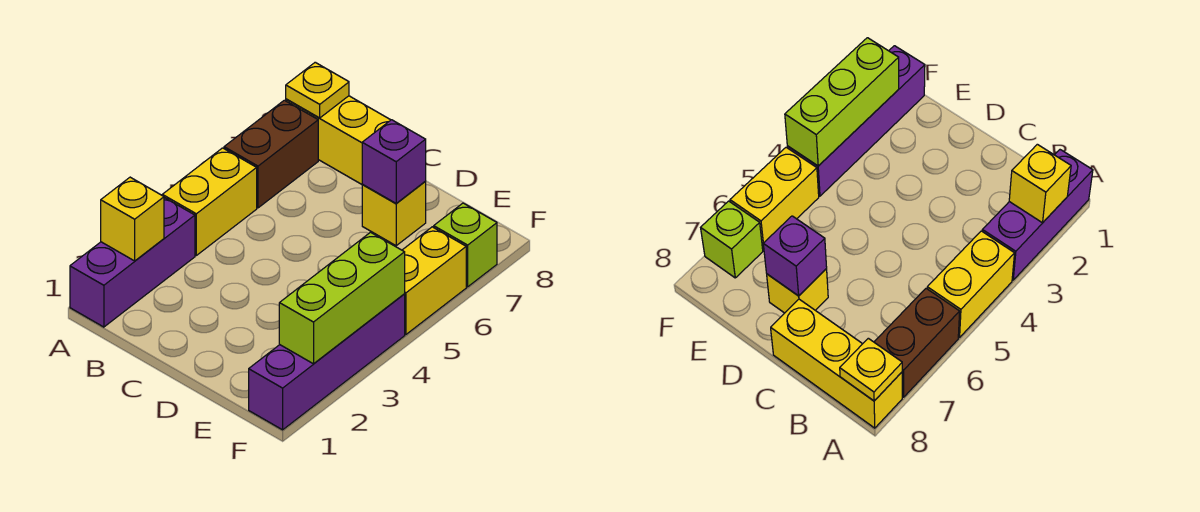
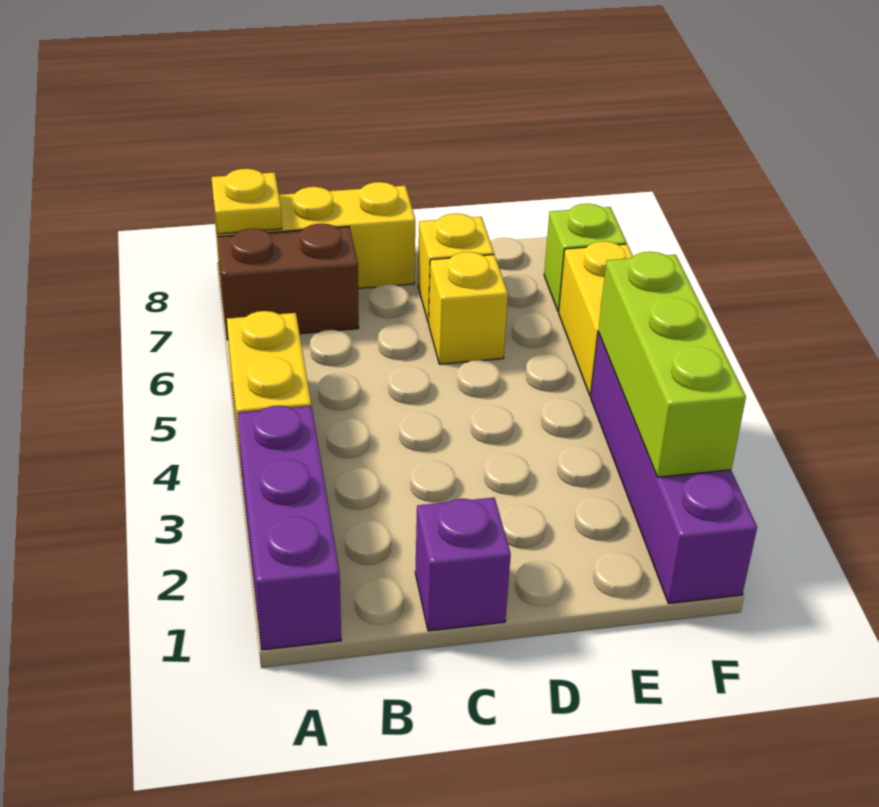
yellow brick A2 level 2 -> yellow brick D6 level 1
brown brick A6:A7 level 1 -> brown brick A7:B7 level 1
purple brick D7 level 2 -> purple brick C1 level 1

